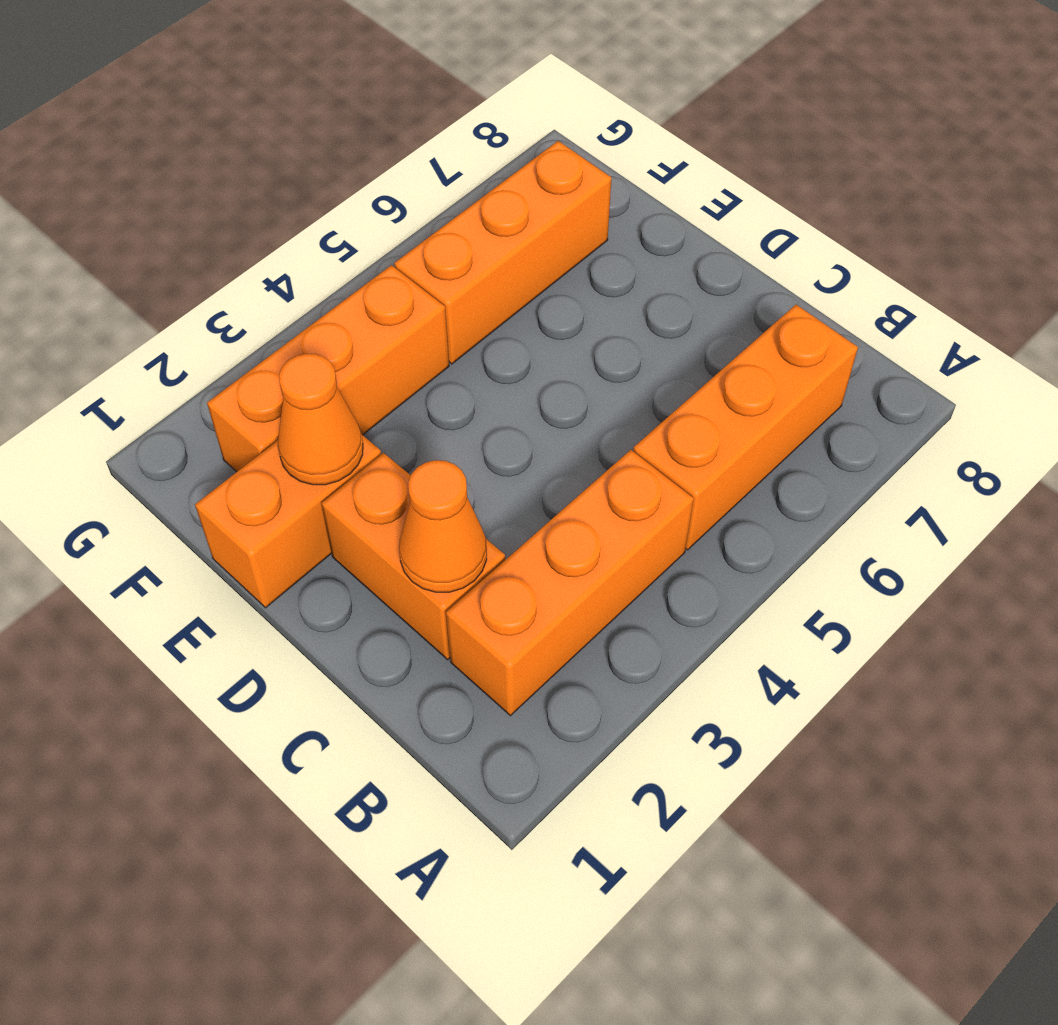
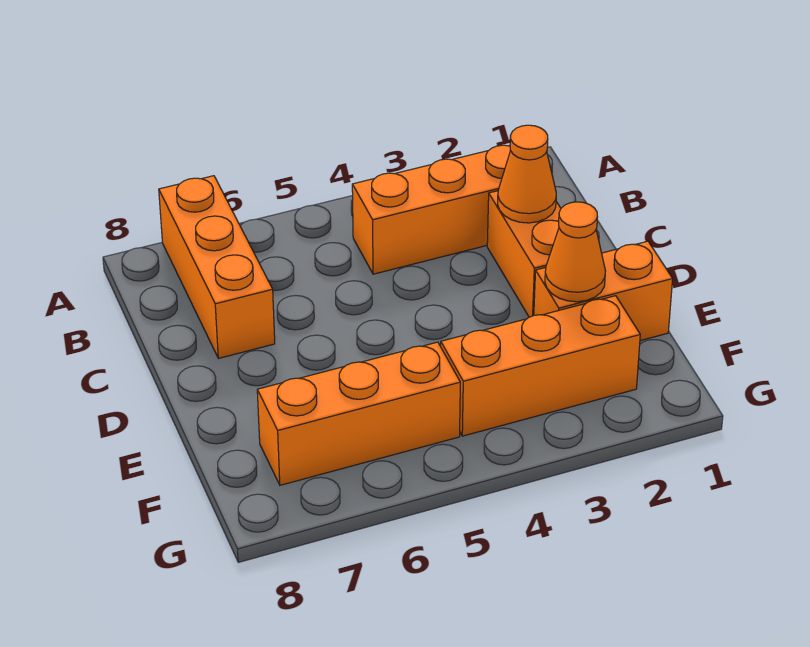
orange brick B5:B7 level 1 -> orange brick A7:C7 level 1

